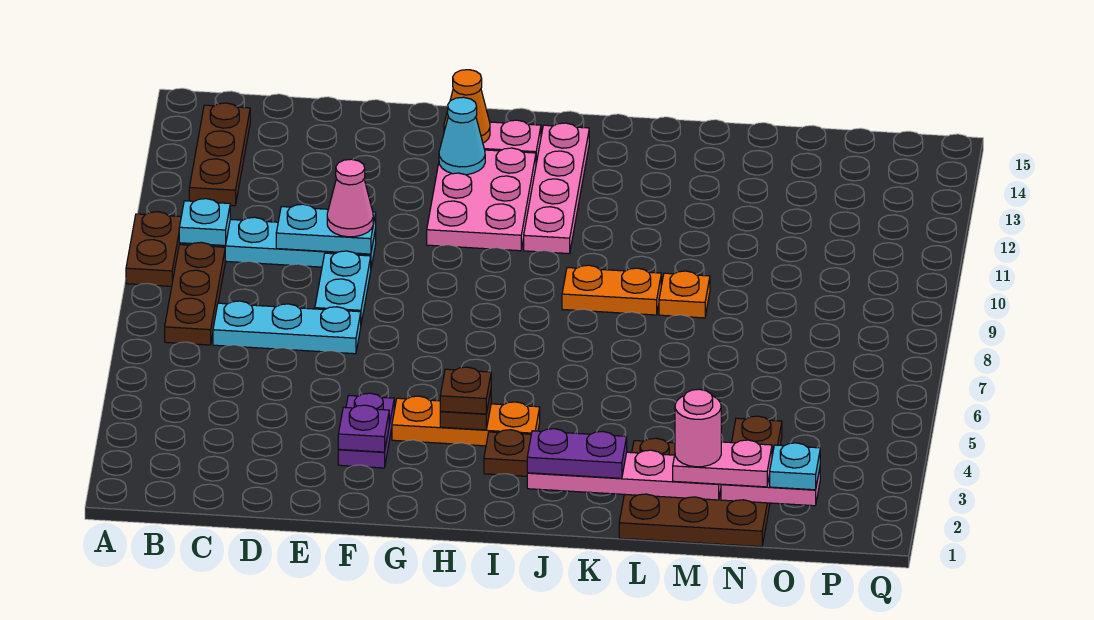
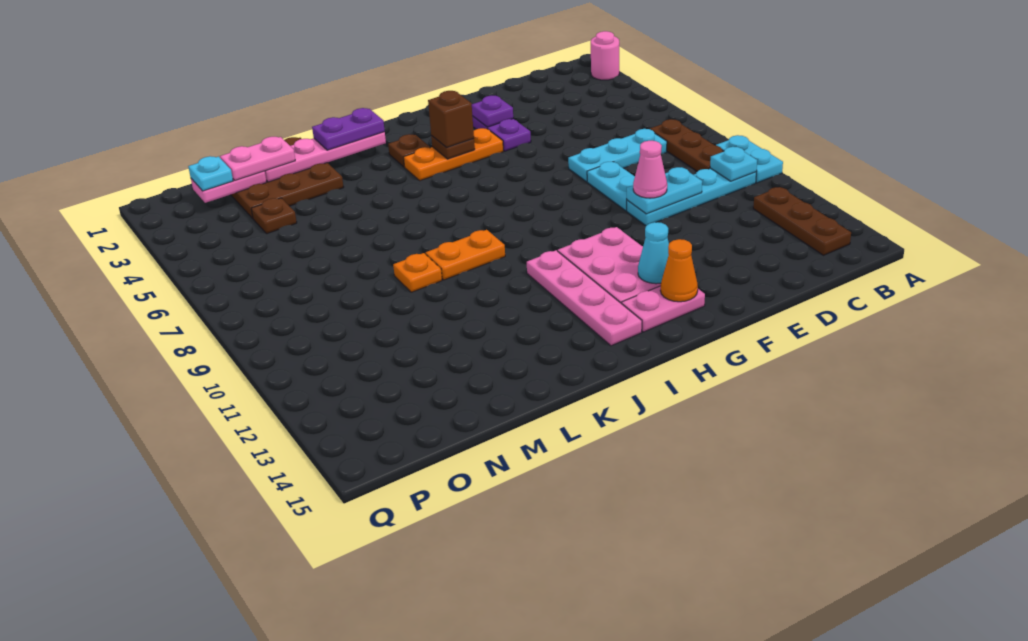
brown plate A9:A10 level 1 -> cyan plate A9:A10 level 1
brown plate H4 level 3 -> brown brick H4 level 3
pink round brick M2 level 4 -> pink round brick A2 level 1

